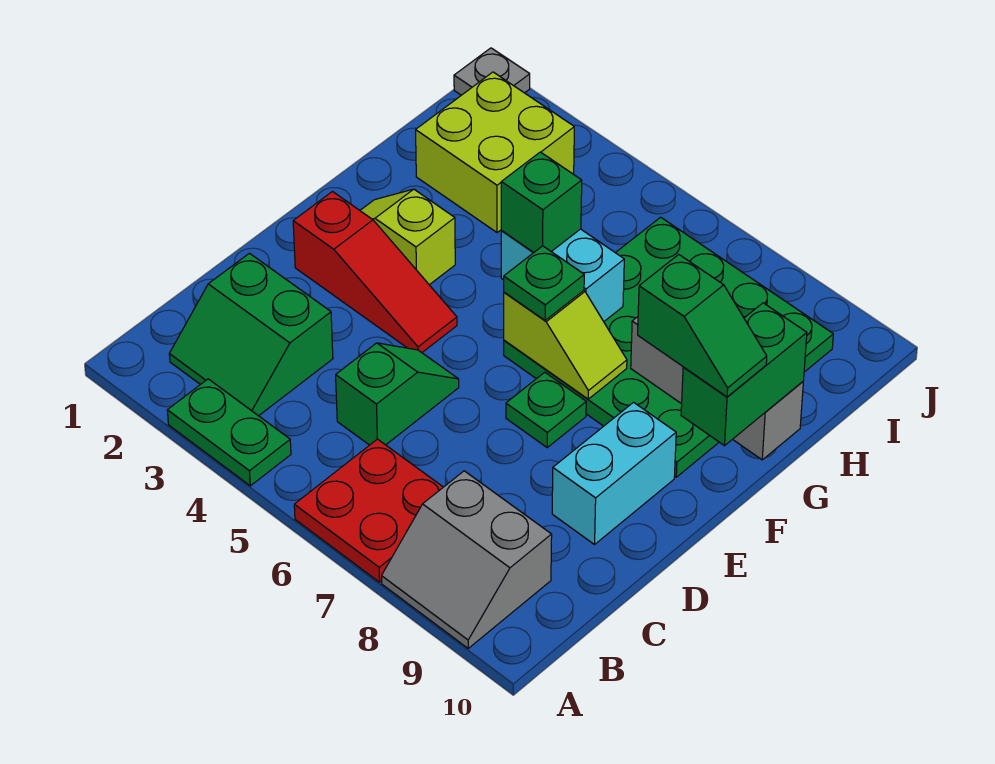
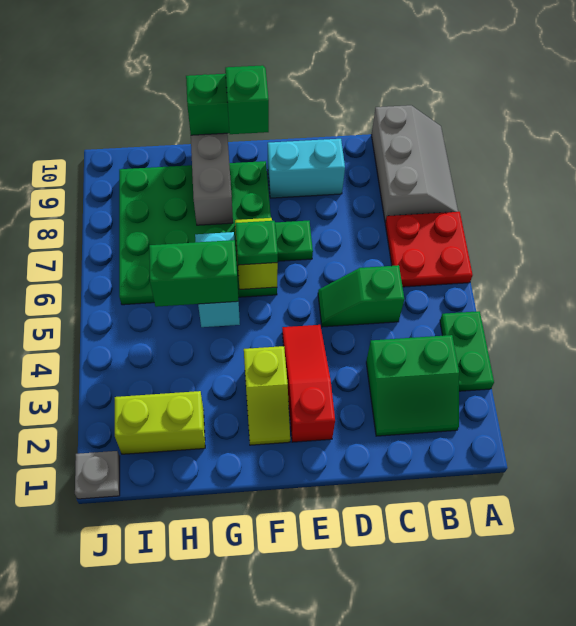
grey slope A8:B9 level 1 top B -> grey slope A8:B10 level 1 top B
green slope B2:C3 level 1 top C -> green slope B2:C3 level 1 top 3
green brick G5 level 3 -> green brick G5:H5 level 3
lime brick H2:I3 level 1 -> lime brick H2:I2 level 1

